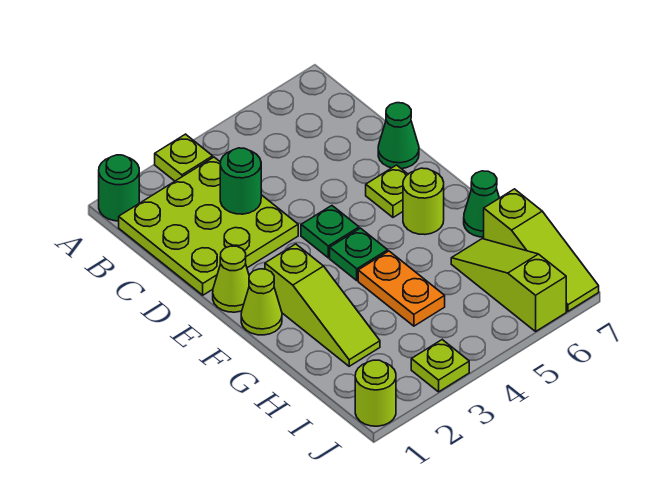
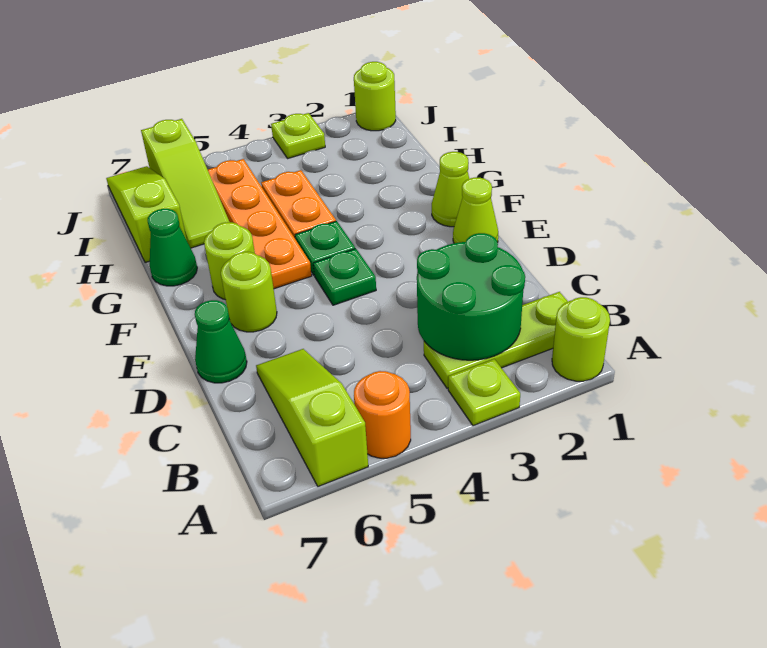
green round brick A1 level 1 -> lime round brick A1 level 1
none -> orange round brick A5 level 1
lime plate B1:D3 level 1 -> lime plate B1:B3 level 1
green round brick C3 level 2 -> green round brick B2:C3 level 2
lime plate E6 level 1 -> lime round brick E6 level 1
lime slope F2:H2 level 1 top F -> lime slope A6:C6 level 1 top A
none -> orange plate F5:I5 level 1

